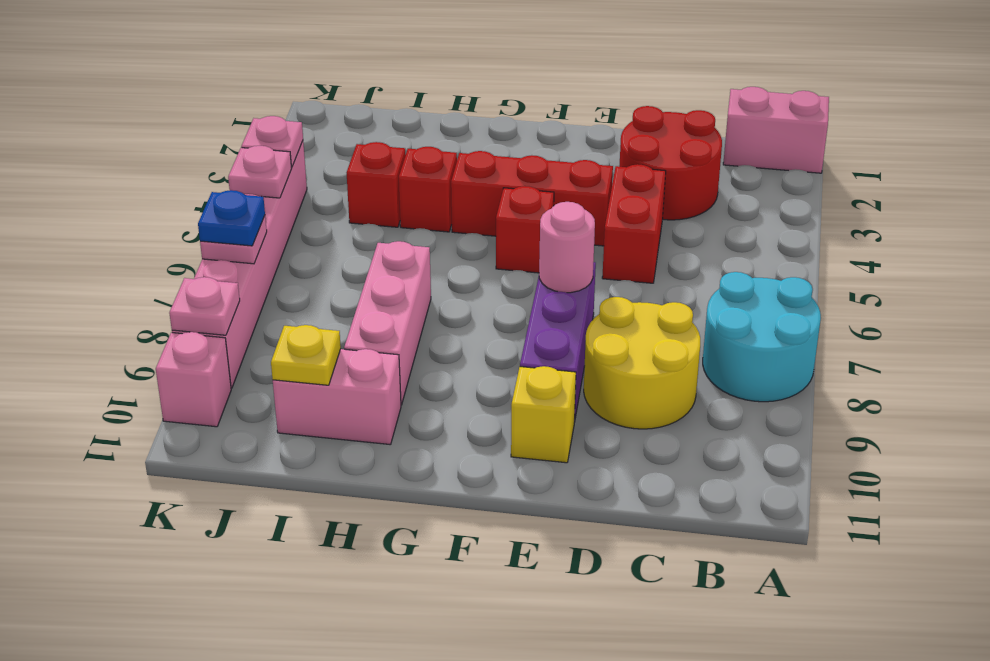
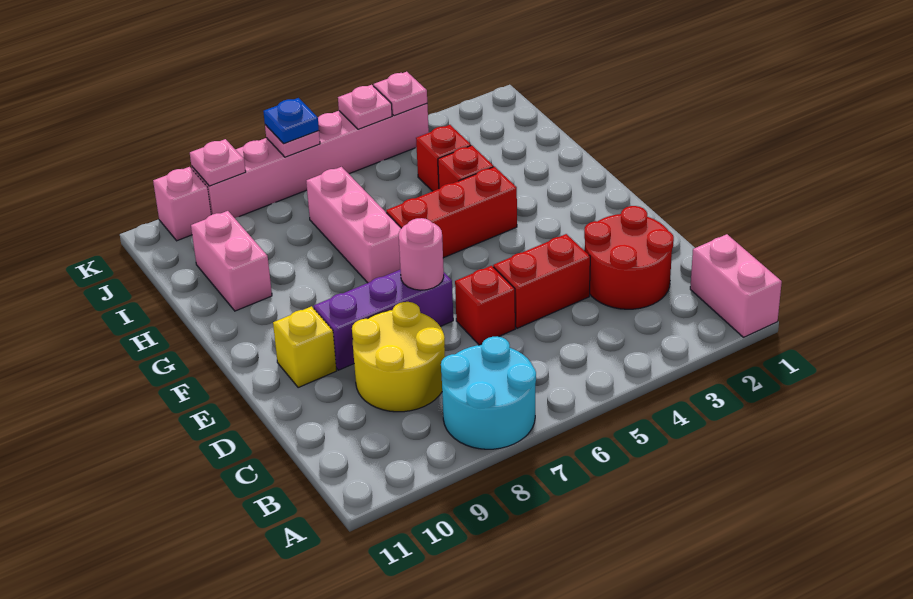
red brick E4:G4 level 1 -> red brick G4:G6 level 1
red brick F5 level 1 -> red brick D6 level 1
pink brick H7:H9 level 1 -> pink brick G7:I7 level 1
yellow plate I10 level 2 -> none

